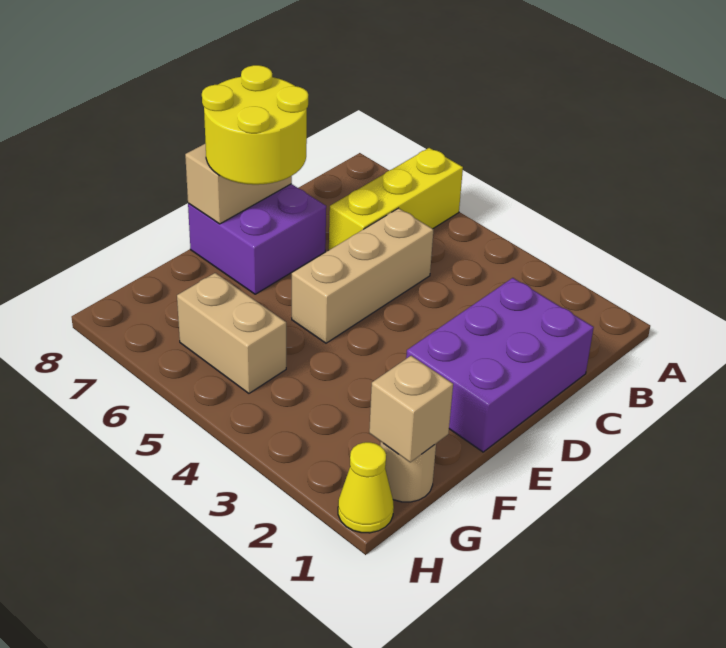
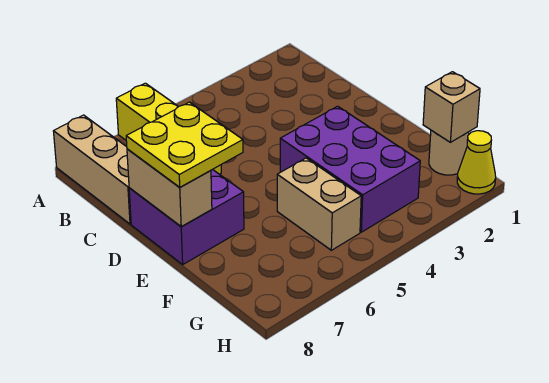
purple brick C1:E2 level 1 -> purple brick E3:G4 level 1
tan brick C5:E5 level 1 -> tan brick A8:C8 level 1
yellow round brick D7:E8 level 3 -> yellow plate D7:E8 level 3
tan brick G5:G6 level 1 -> tan brick F5:G5 level 1

